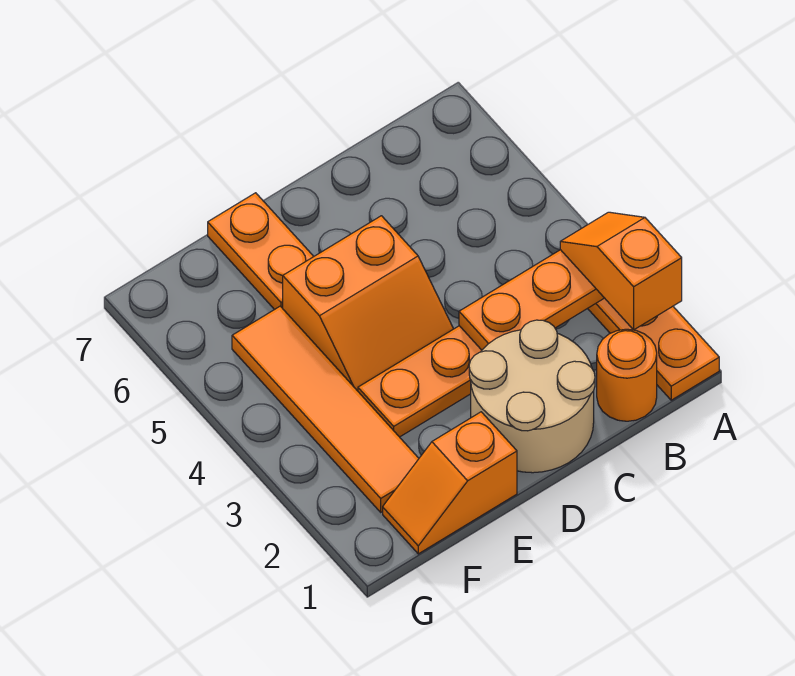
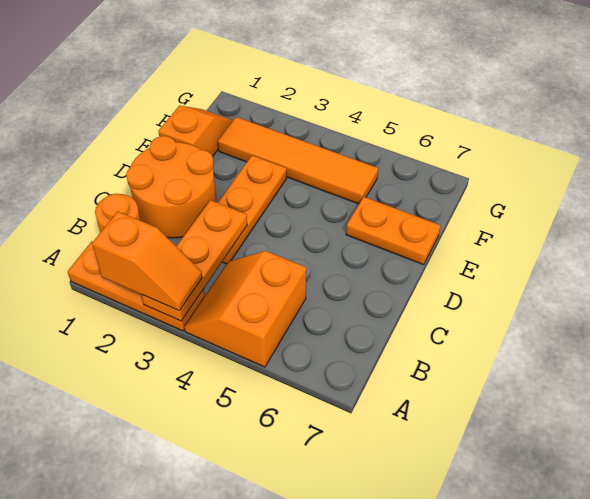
tan round brick C1:D2 level 1 -> orange round brick C1:D2 level 1
orange slope D4:E5 level 1 top 5 -> orange slope A4:B5 level 1 top 5

